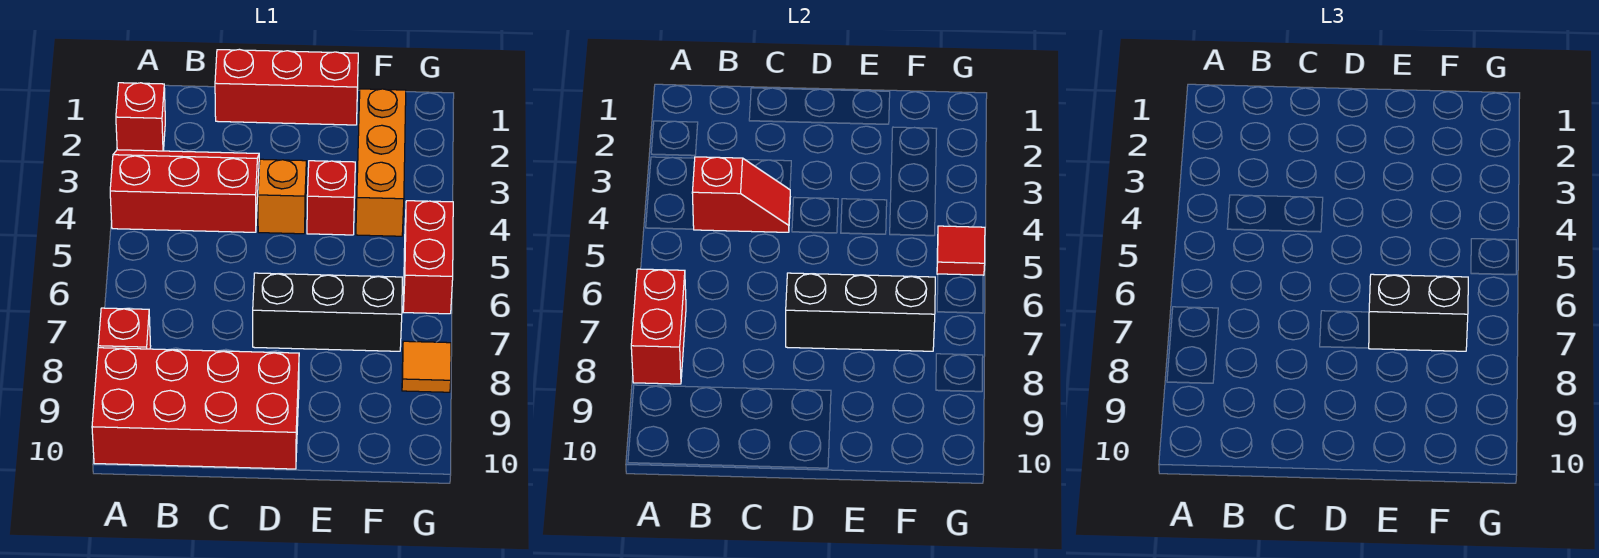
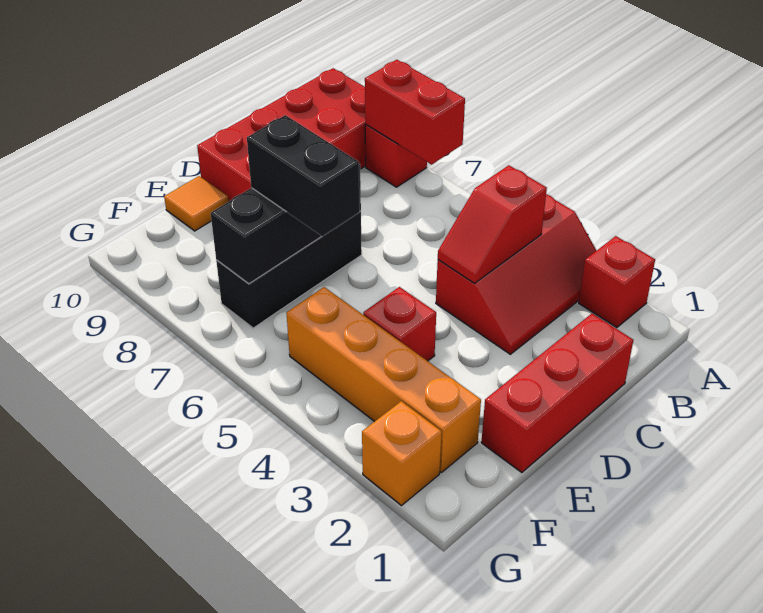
orange brick D4 level 1 -> orange brick G2 level 1
black brick E7:F7 level 3 -> black brick E6:E7 level 3
orange brick F2:F4 level 1 -> orange brick F2:F5 level 1
red brick G5:G6 level 1 -> none
red tile G5 level 2 -> none
orange tile G8 level 1 -> orange tile E10 level 1

